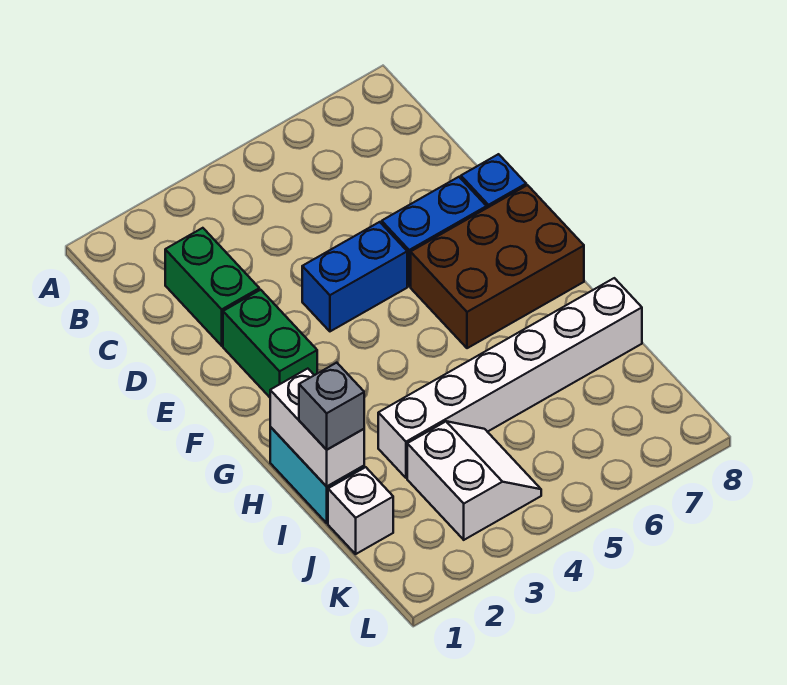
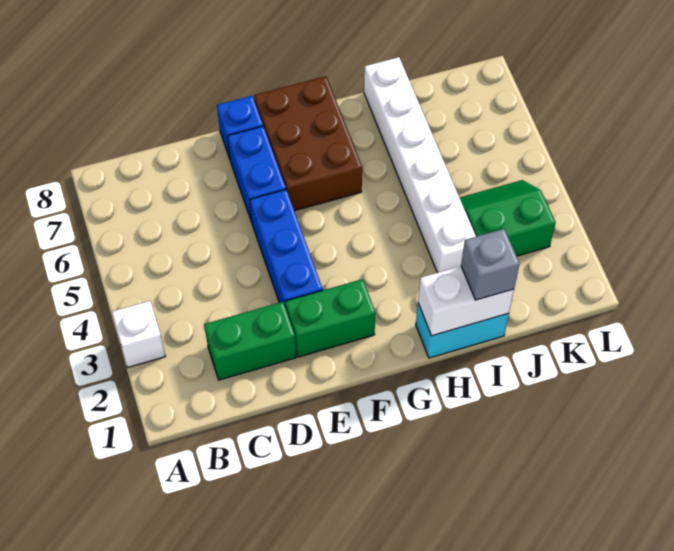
blue brick E4:E5 level 1 -> blue brick E3:E5 level 1
white brick J1 level 1 -> white brick A3 level 1
white slope J3:K4 level 1 top 3 -> green slope J3:K4 level 1 top 3

